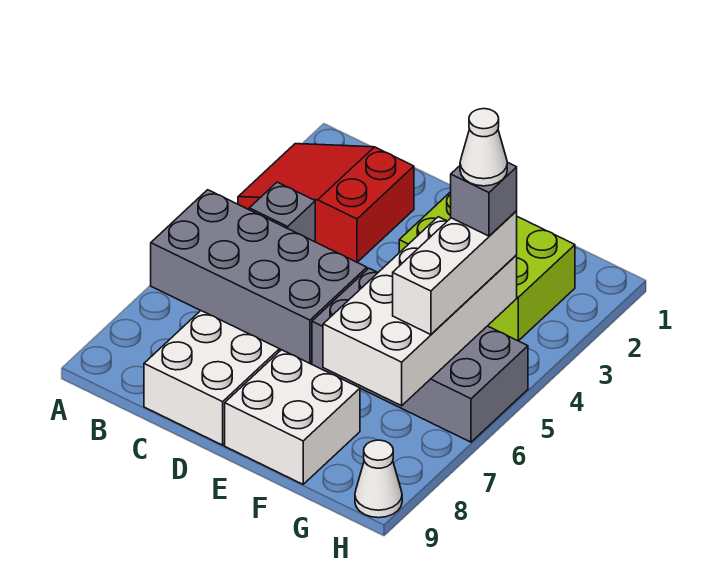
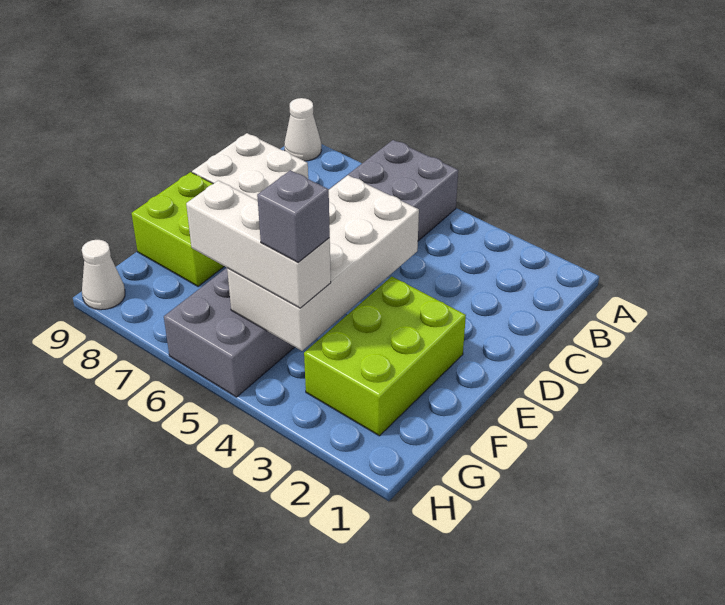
red slope A2:C3 level 1 top C -> none
grey brick B4 level 1 -> none
white brick E8:F9 level 1 -> lime brick E8:F9 level 1
white brick F4:G7 level 2 -> white brick D4:G5 level 2
white cone G4 level 5 -> white cone A9 level 1

